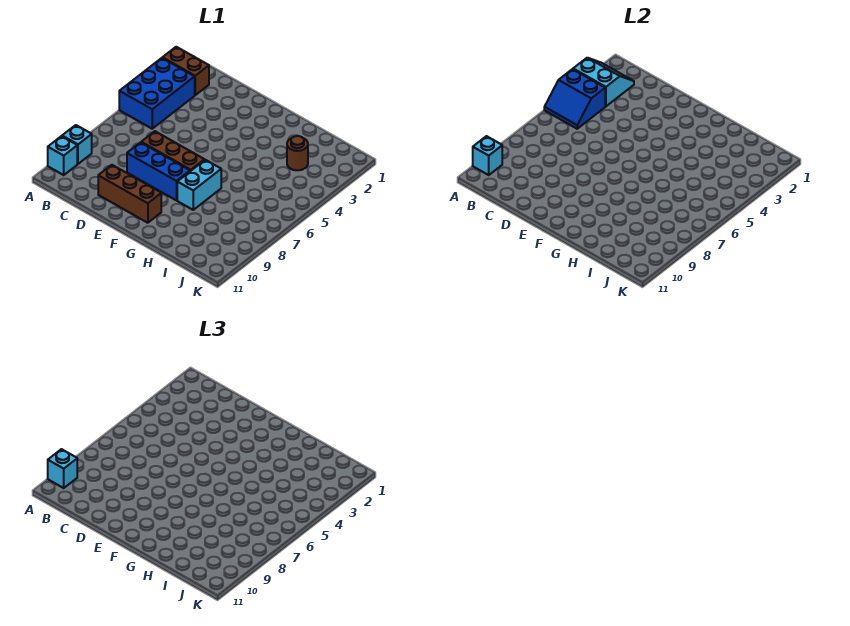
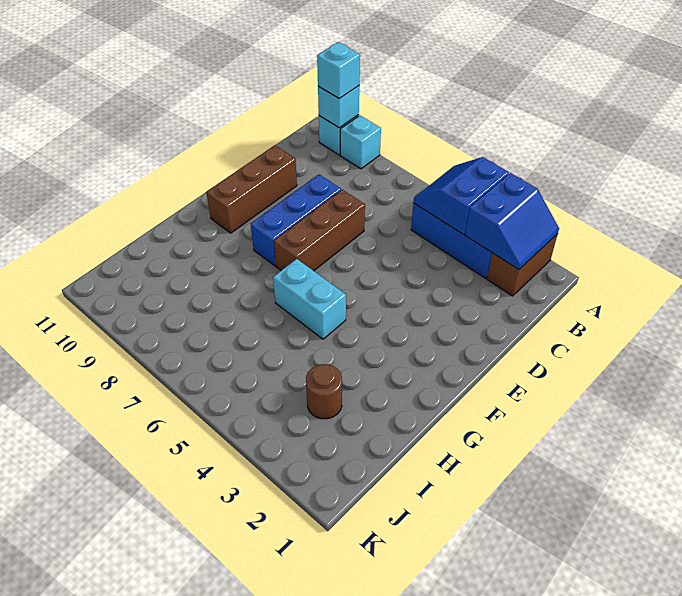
cyan slope A2:B3 level 2 top 3 -> blue slope A2:B3 level 2 top 3
cyan brick G7:G8 level 1 -> cyan brick G5:G6 level 1

